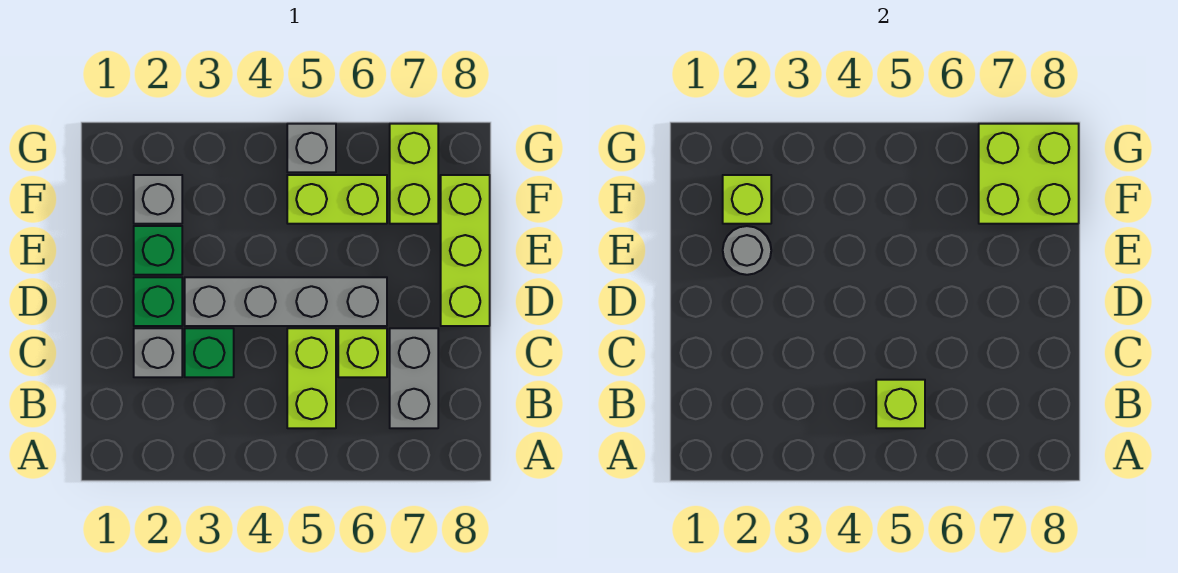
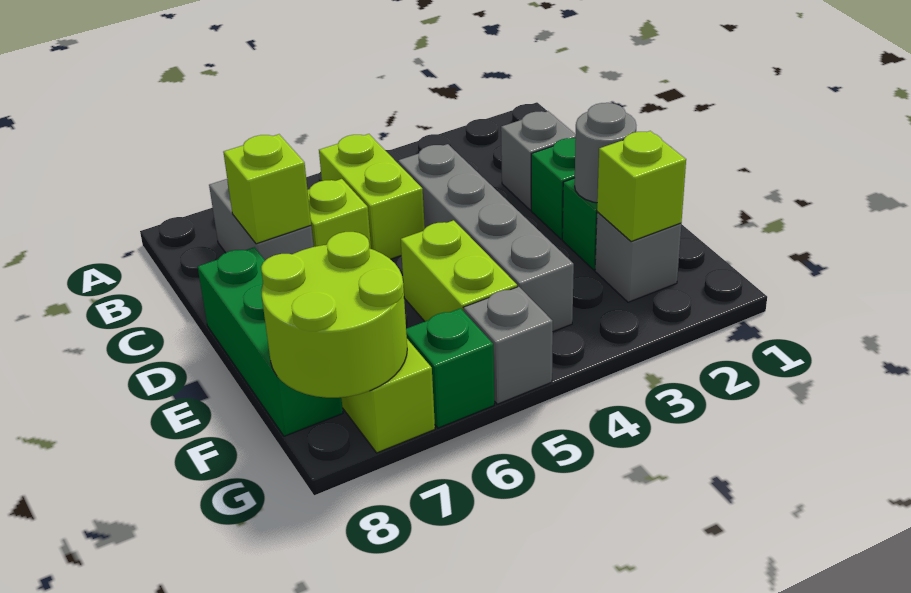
lime brick B5 level 2 -> lime brick C7 level 2
green brick C3 level 1 -> green brick G6 level 1
grey brick D3:D6 level 1 -> grey brick C4:F4 level 1
lime brick D8:F8 level 1 -> green brick D8:F8 level 1
lime brick F5:F6 level 1 -> lime brick E5:F5 level 1
lime brick F7:G8 level 2 -> lime round brick F7:G8 level 2

